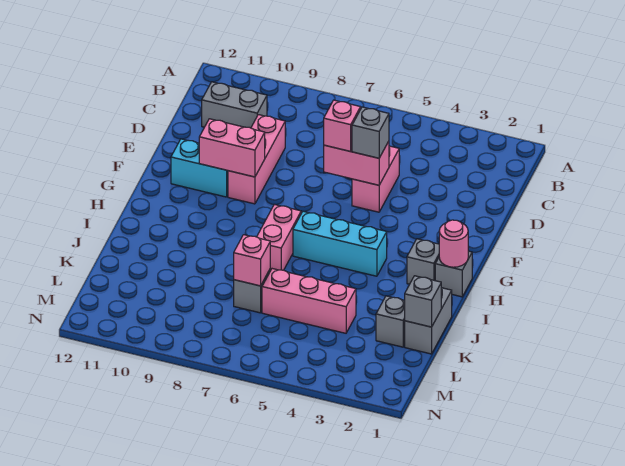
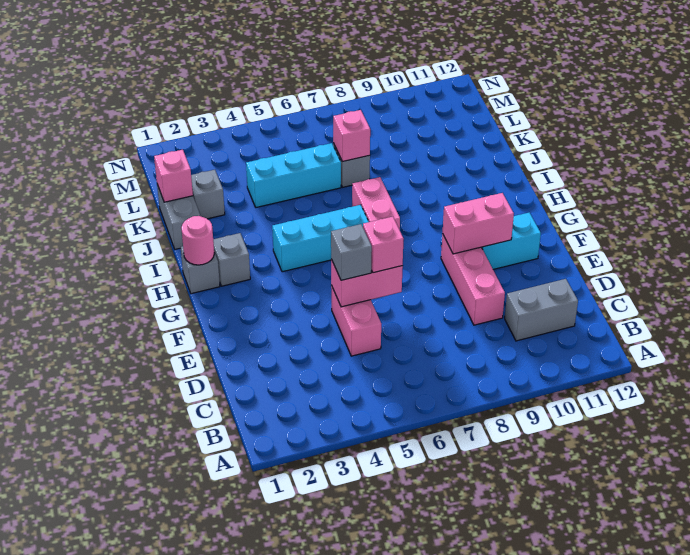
grey brick K1 level 2 -> pink brick K1 level 2
pink brick K4:K6 level 1 -> cyan brick K4:K6 level 1

